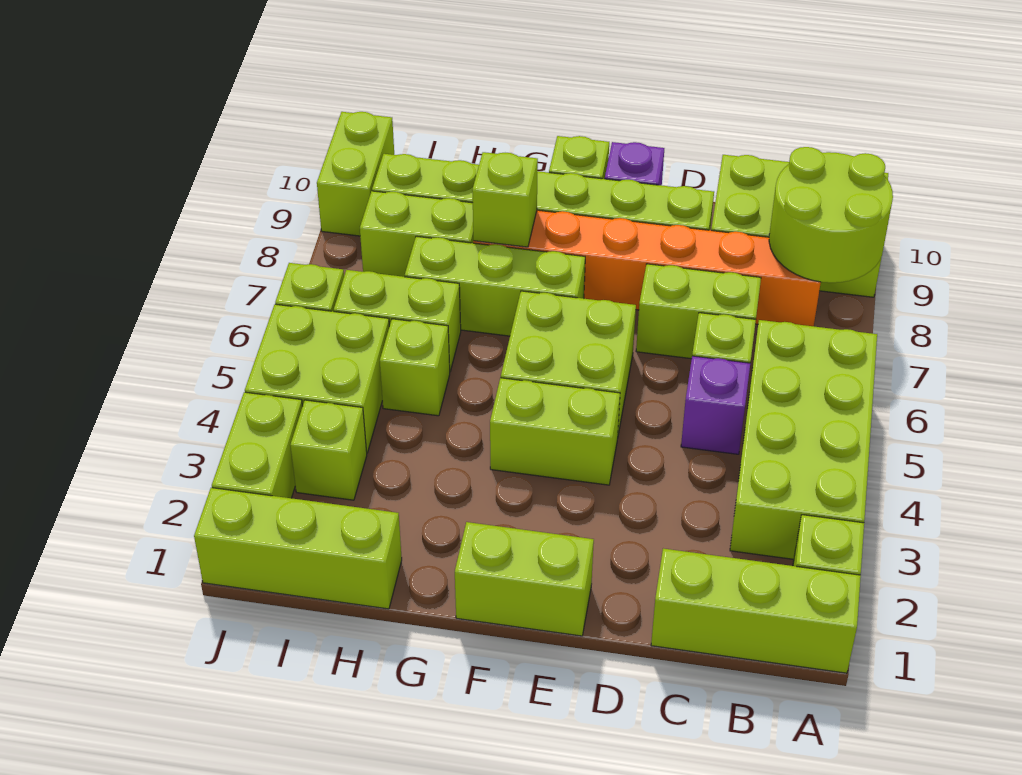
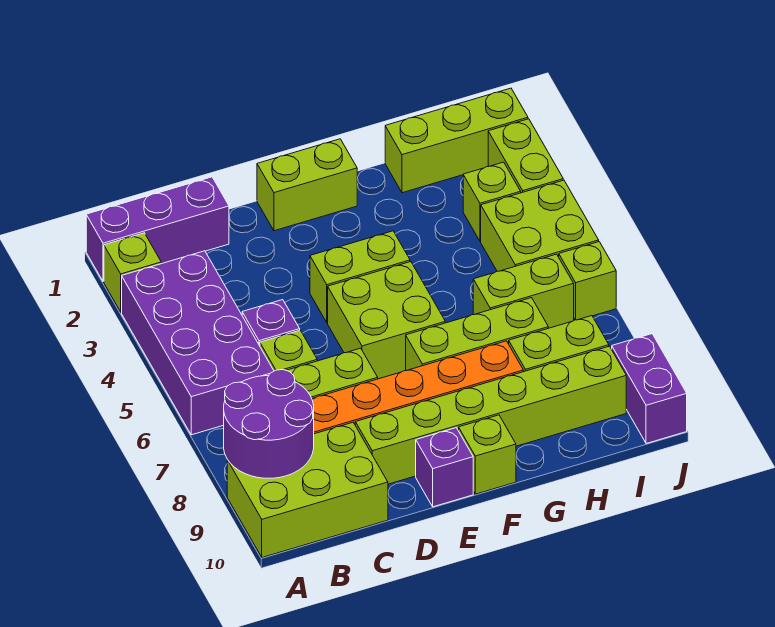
lime brick A1:C1 level 1 -> purple brick A1:C1 level 1
lime brick A3:B6 level 1 -> purple brick A3:B6 level 1
lime round brick A8:B9 level 2 -> purple round brick A8:B9 level 2
lime brick G8 level 2 -> none
lime brick H5 level 1 -> none
lime brick J9:J10 level 1 -> purple brick J9:J10 level 1

